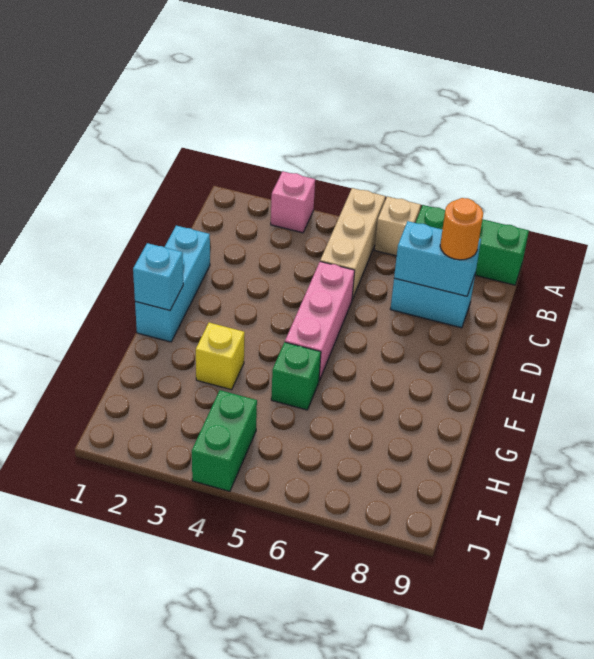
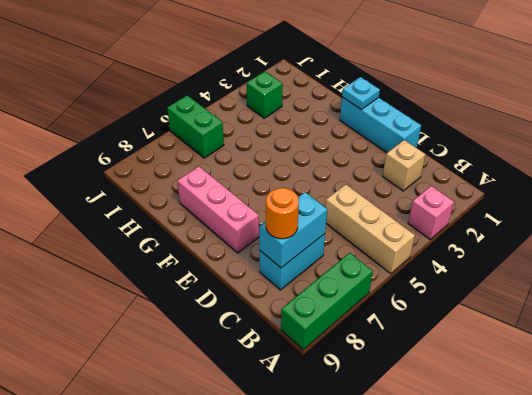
tan brick A6 level 1 -> tan brick C2 level 1
pink brick D5:F5 level 1 -> pink brick E8:G8 level 1
cyan brick F1 level 2 -> cyan plate F1 level 2
yellow brick G3 level 1 -> none
green brick G5 level 1 -> green brick I3 level 1
green brick I4:J4 level 1 -> green brick I6:J6 level 1

